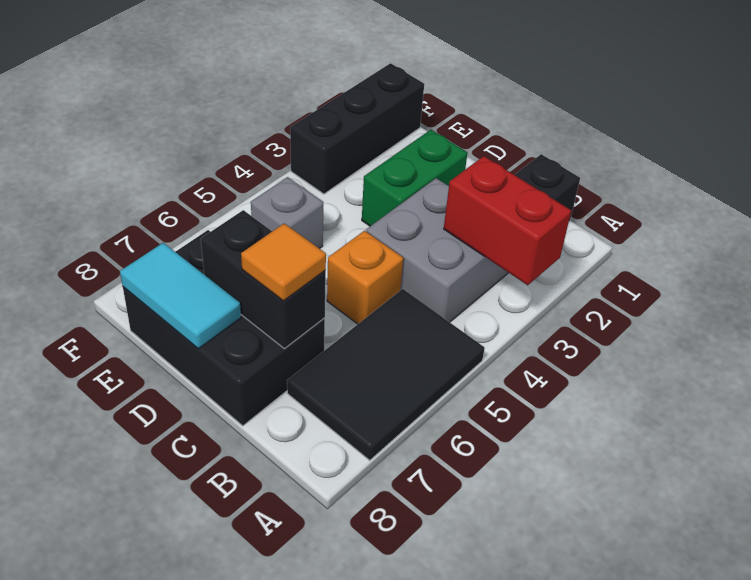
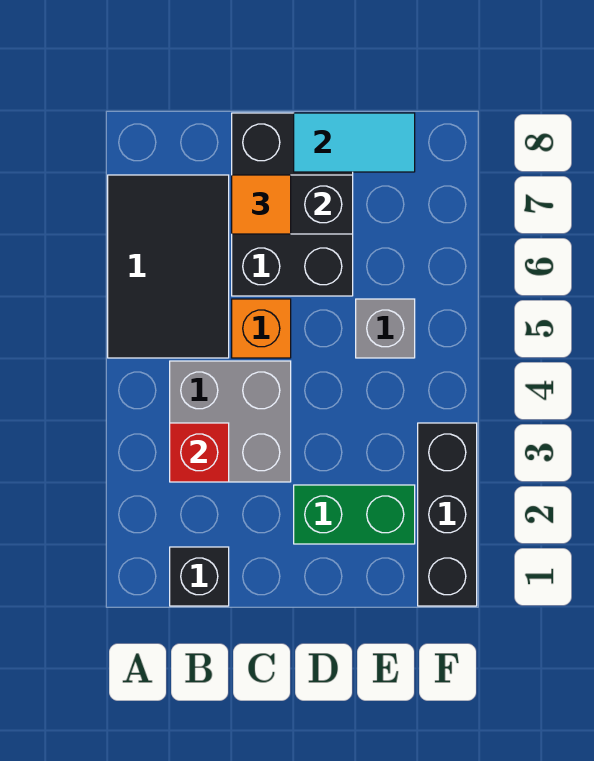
red brick A3:B3 level 2 -> red brick B3 level 2
black brick C7:E8 level 1 -> black brick C6:D8 level 1
green brick D2:D3 level 1 -> green brick D2:E2 level 1

